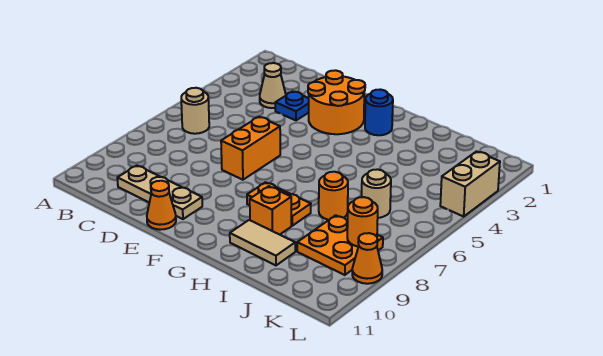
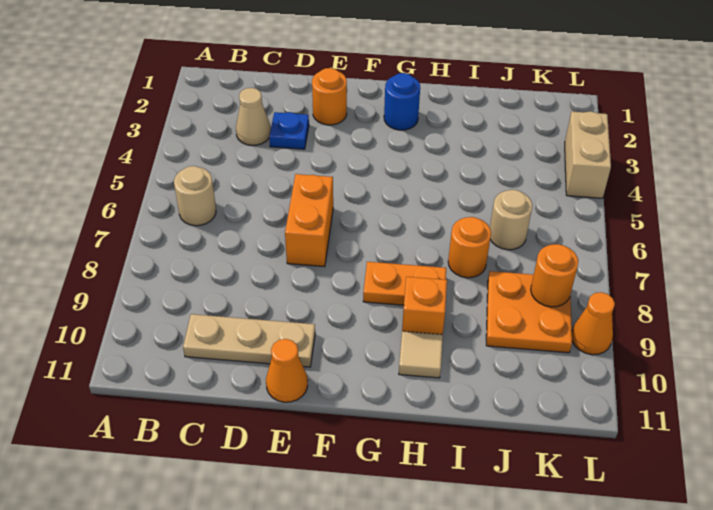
orange round brick E2:F3 level 1 -> orange round brick E2 level 1
tan tile H10:I10 level 1 -> tan tile H10 level 1

